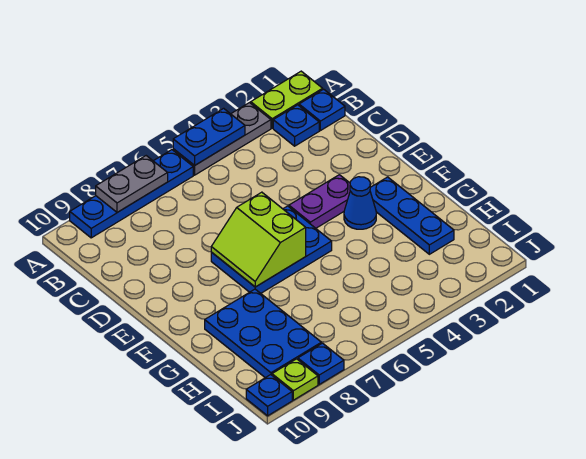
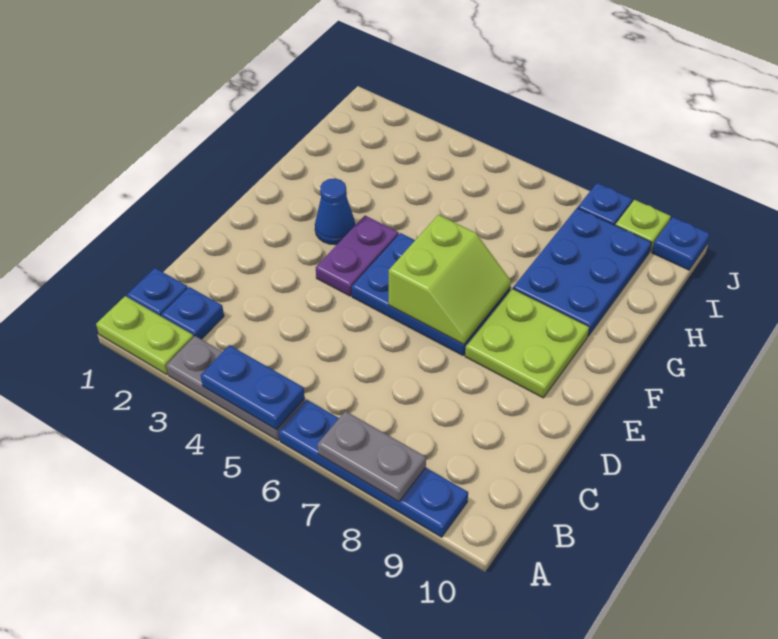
purple plate E3:E4 level 1 -> purple plate E4:F4 level 1
none -> lime plate E8:F9 level 1
blue plate F2:H2 level 1 -> none

